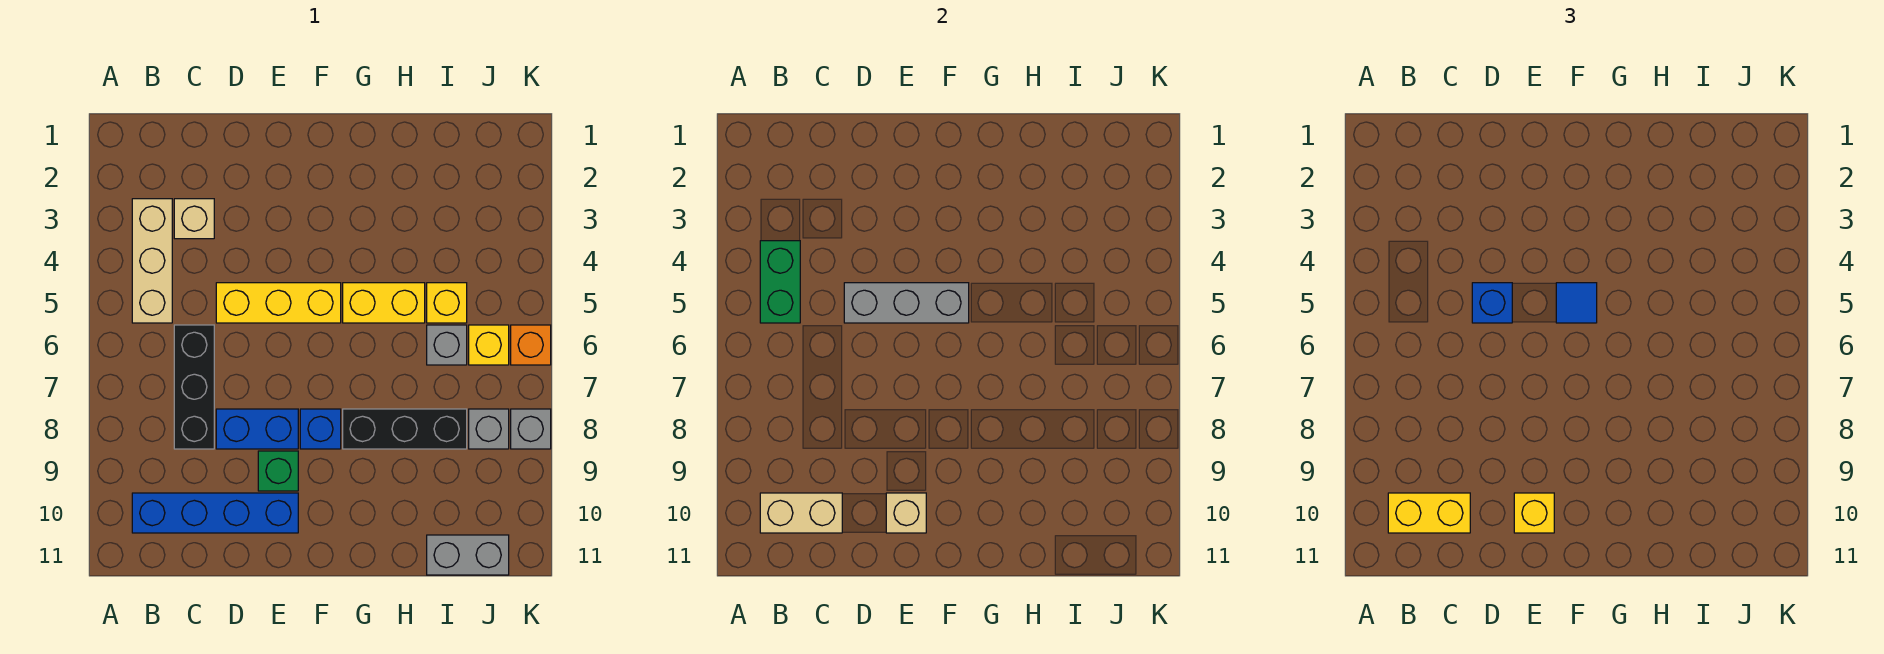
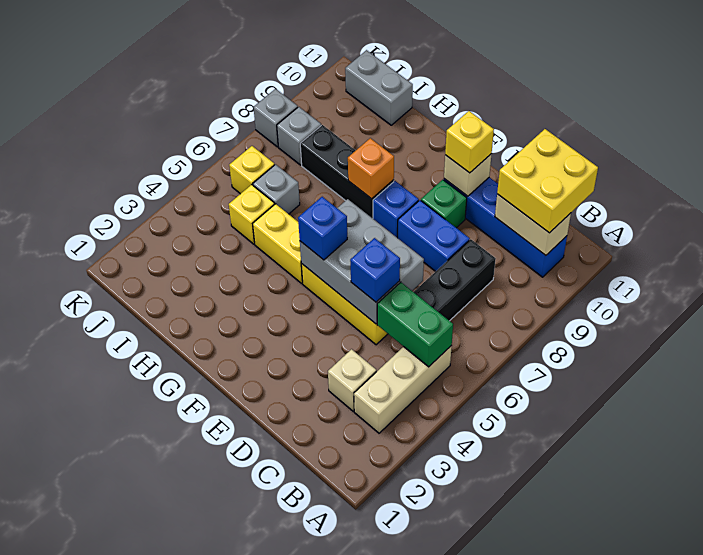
green brick B4:B5 level 2 -> green brick B5:C5 level 2
yellow brick B10:C10 level 3 -> yellow brick B10:C11 level 3
grey brick D5:F5 level 2 -> grey brick D5:F6 level 2
blue tile F5 level 3 -> blue brick F5 level 3
orange brick K6 level 1 -> orange brick G8 level 2

